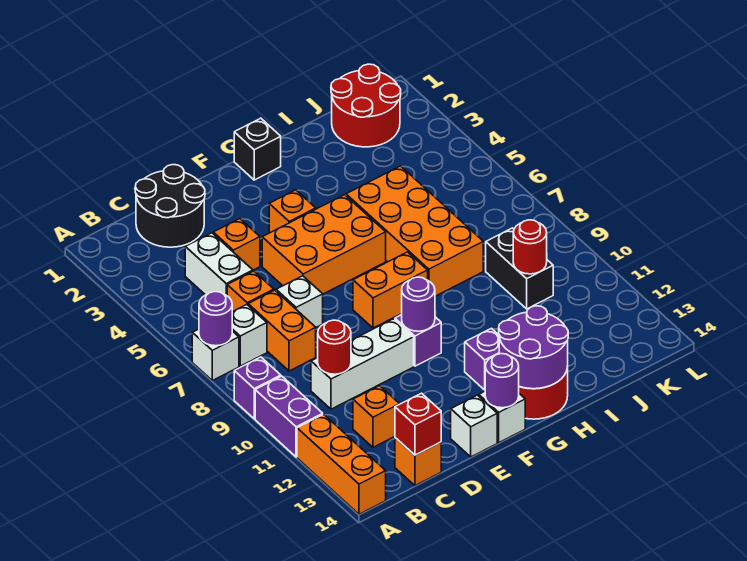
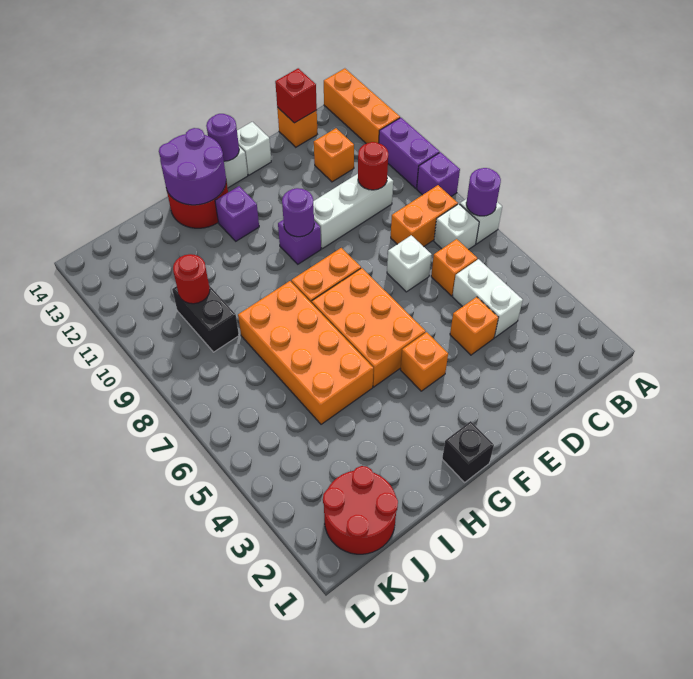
black round brick C1:D2 level 1 -> none
orange brick C7:C8 level 1 -> orange brick B8:C8 level 1
orange brick E5:G6 level 1 -> orange brick F5:G7 level 1

